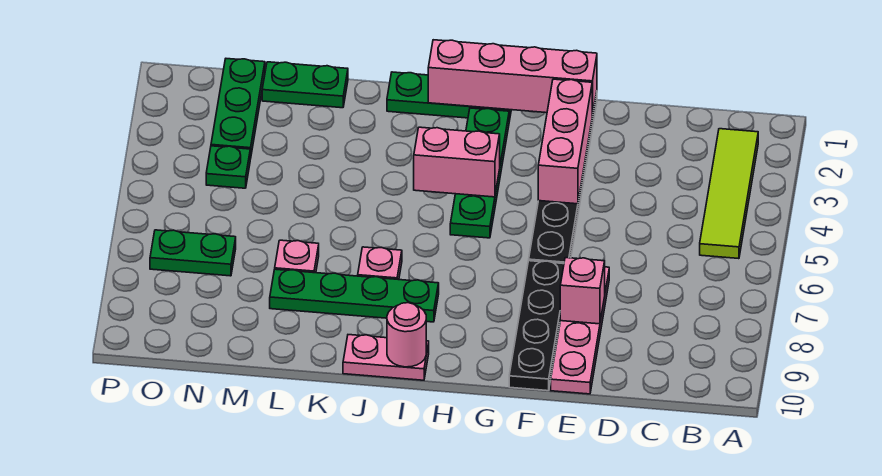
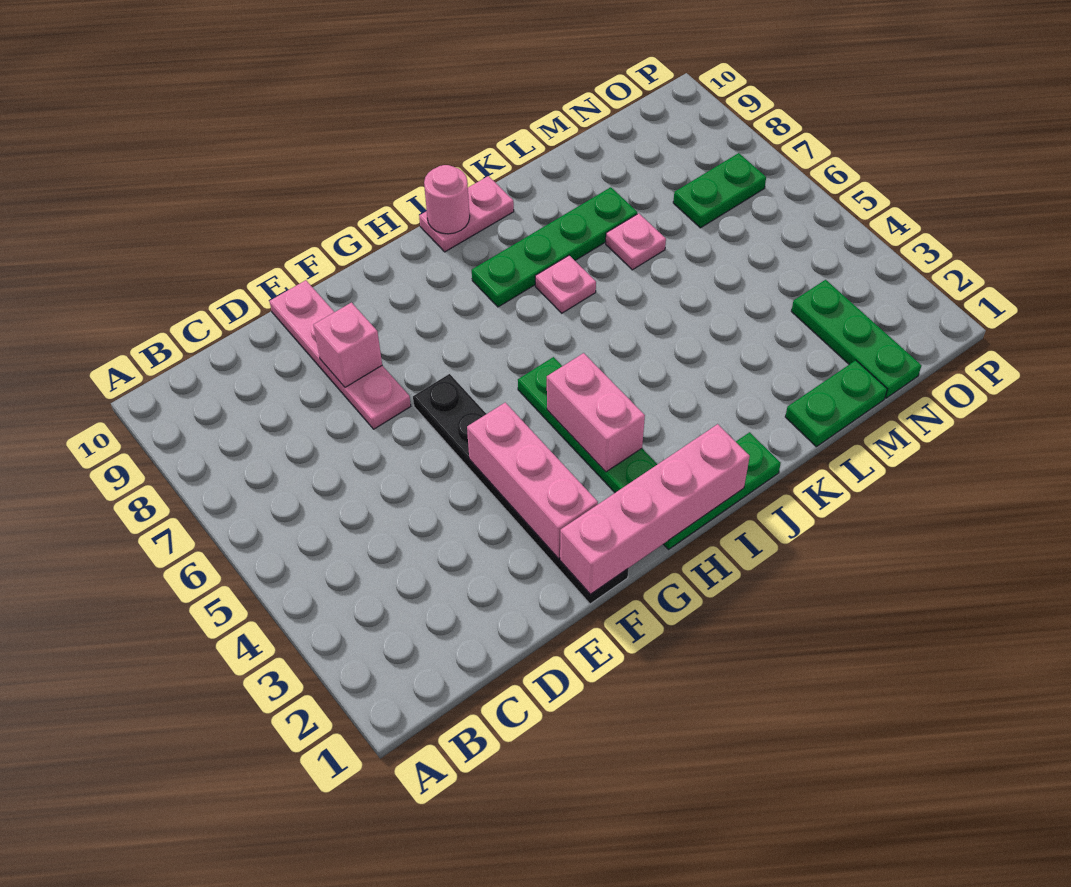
lime tile B2:B5 level 1 -> none
black plate F7:F10 level 1 -> none
pink brick H4:I4 level 2 -> pink brick H3:H4 level 2
green plate N4 level 1 -> none

